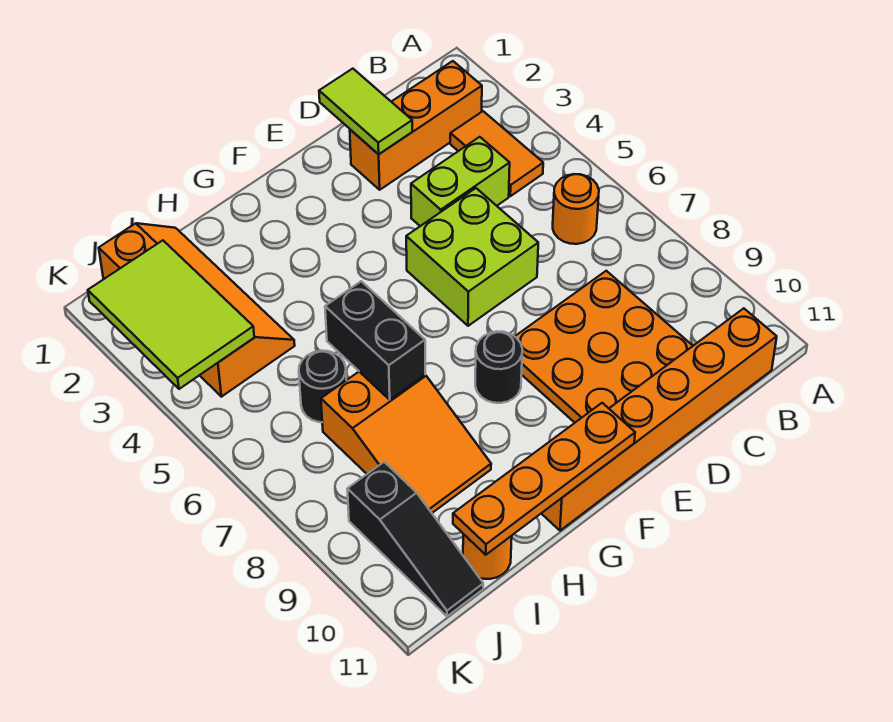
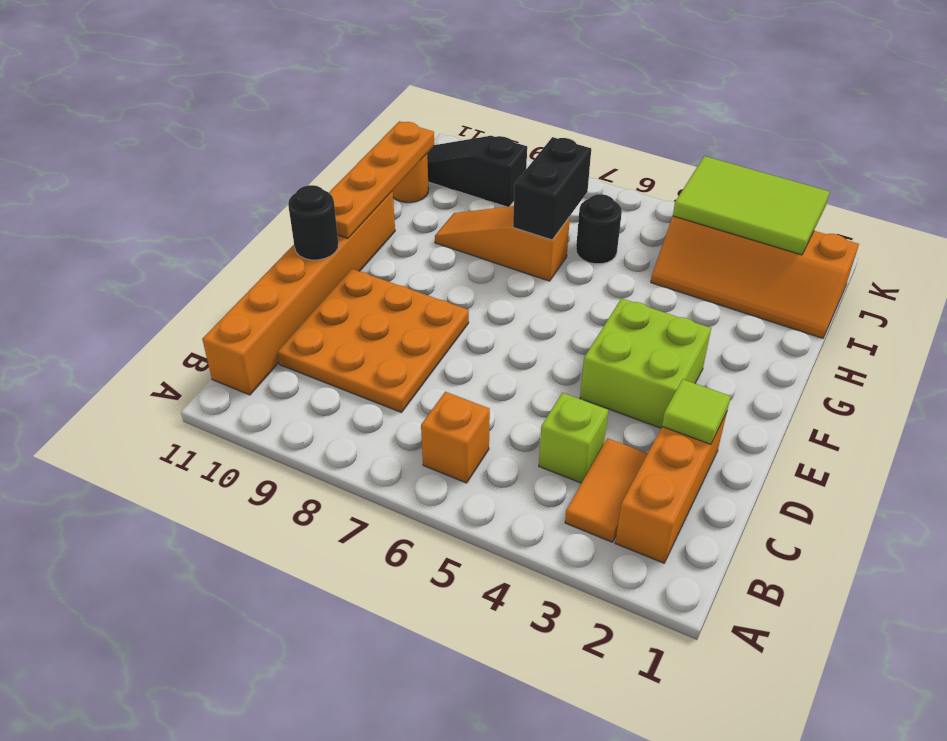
orange tile B3:B4 level 1 -> orange tile B3:C3 level 1
orange round brick B6 level 1 -> orange brick B6 level 1
lime brick C4:D4 level 1 -> lime brick C4 level 1
lime tile D1:D2 level 2 -> lime tile D2 level 2
lime brick D5:E6 level 1 -> lime brick E3:F4 level 1
black round brick F8 level 1 -> black round brick E11 level 2
black brick H6:H7 level 2 -> black brick H7:I7 level 2
orange slope H7:I9 level 1 top 7 -> orange slope H7:H9 level 1 top 7

